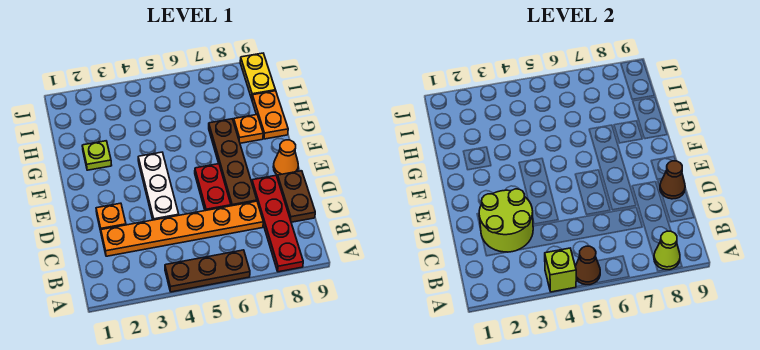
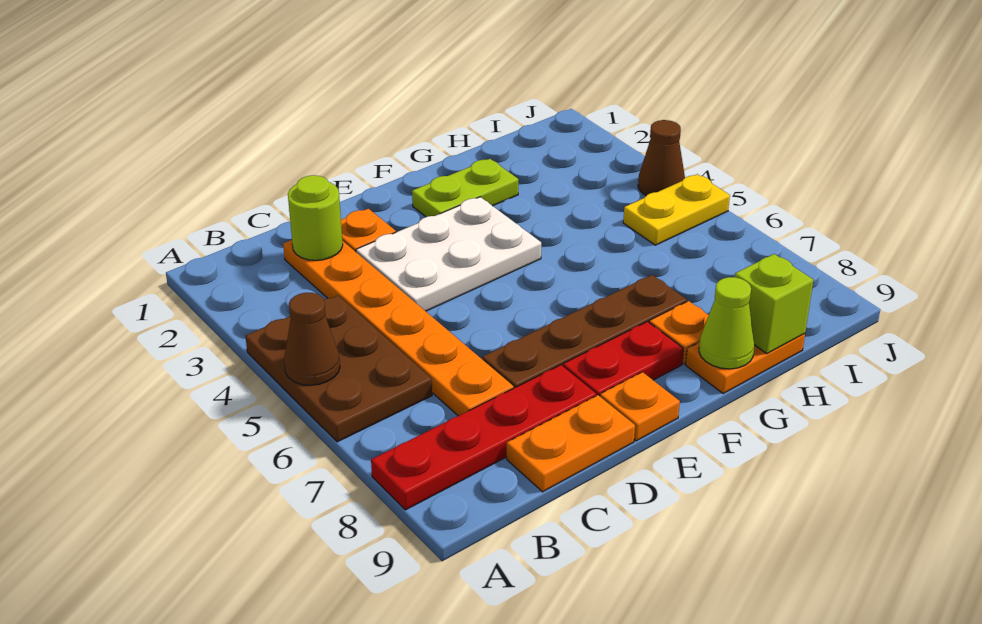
brown plate A4:A6 level 1 -> brown plate A4:B6 level 1
lime brick A4 level 2 -> lime brick H9 level 2
lime cone A8 level 2 -> lime cone G9 level 2
lime round brick C2:D3 level 2 -> lime round brick C2 level 2
brown plate C9:D9 level 1 -> orange plate C9:D9 level 1
white plate D4:F4 level 1 -> white plate D3:F4 level 1
red plate D6:E6 level 1 -> red plate E8:F8 level 1
brown cone D9 level 2 -> brown cone J4 level 1
orange cone E9 level 1 -> orange plate E9 level 1
lime plate G2 level 1 -> lime plate F2:G2 level 1
yellow plate I9:J9 level 1 -> yellow plate I5:J5 level 1

